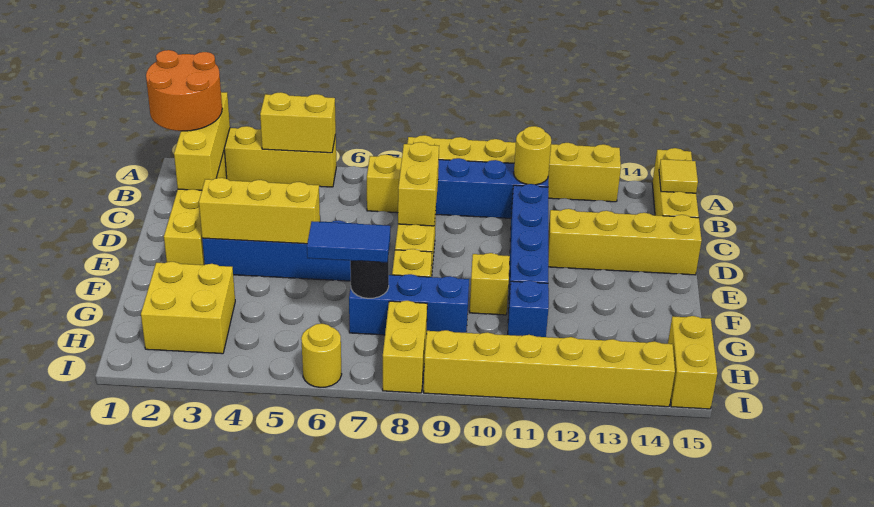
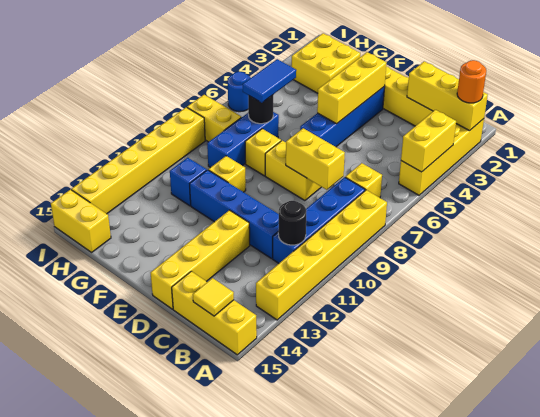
orange round brick A1:B2 level 3 -> orange round brick A2 level 3
yellow round brick B11 level 2 -> black round brick B11 level 2
yellow round brick I6 level 1 -> blue round brick I6 level 1

